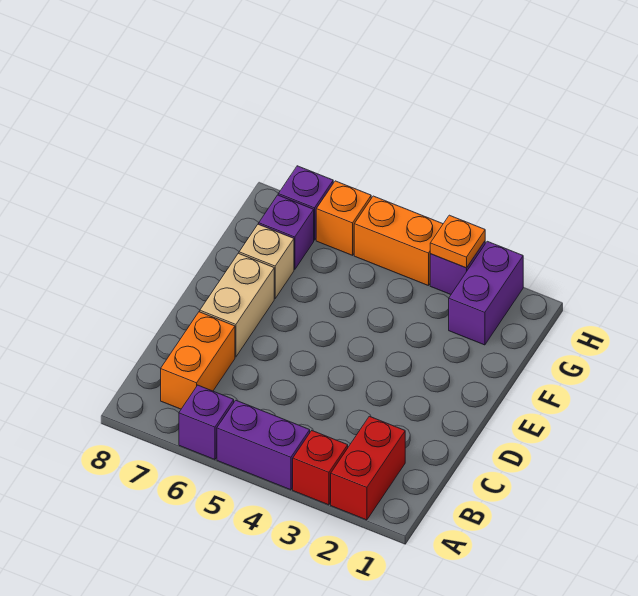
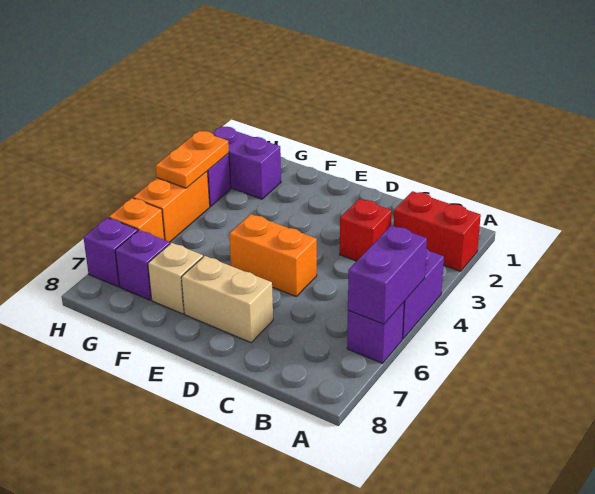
red brick A3 level 1 -> red brick C3 level 1
none -> purple brick A5:A6 level 2
orange brick B7:C7 level 1 -> orange brick D5:E5 level 1
orange plate H3 level 2 -> orange plate H3:H4 level 2

